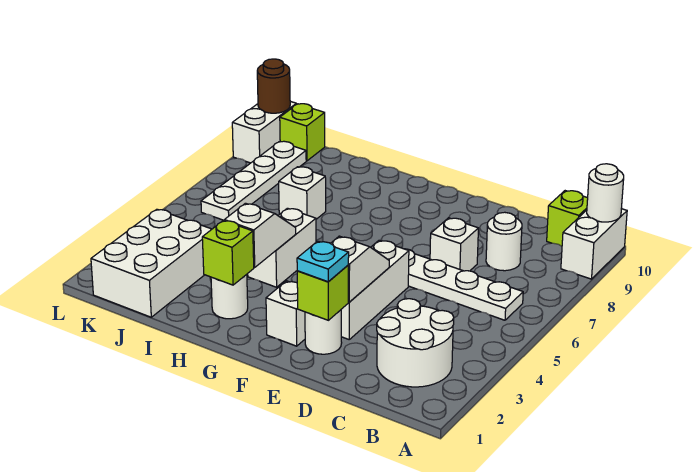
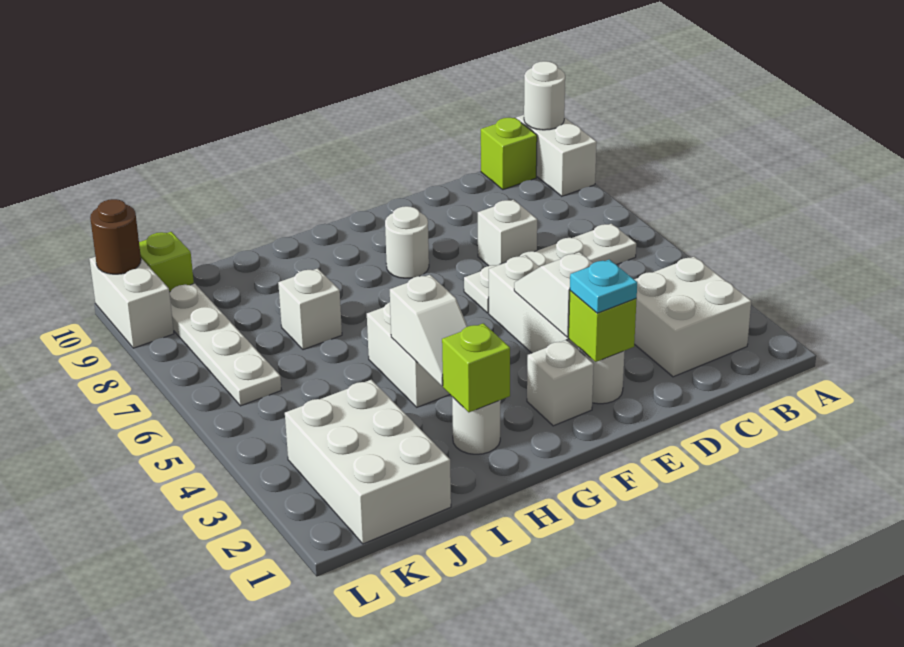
white round brick B2:C3 level 1 -> white brick B2:C3 level 1
white round brick C8 level 1 -> white round brick F8 level 1
white slope H3:H4 level 2 top 3 -> white slope H3:H4 level 2 top 4

